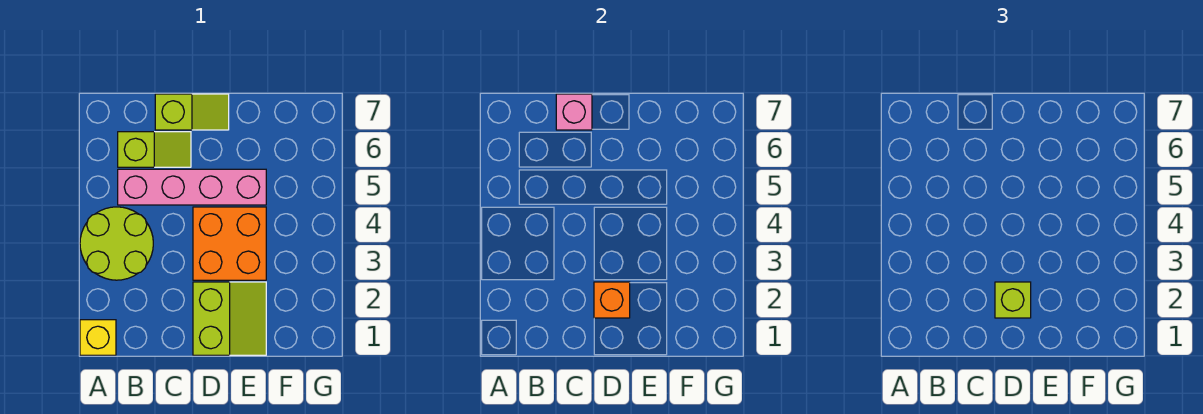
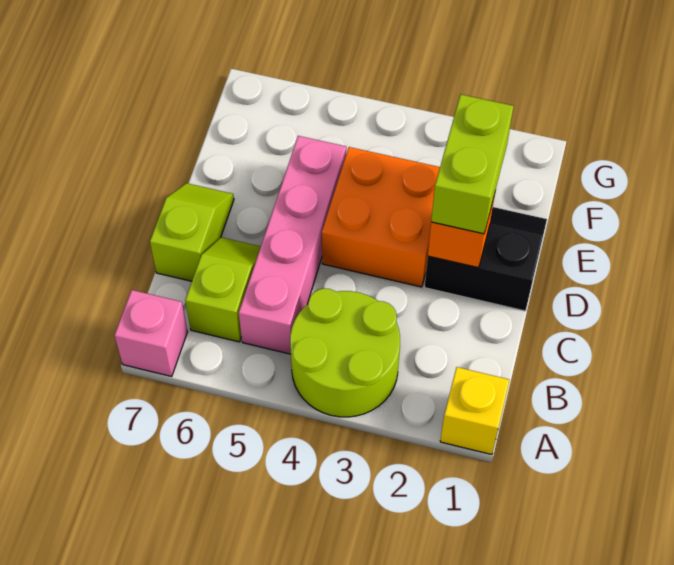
pink brick C7 level 2 -> pink brick A7 level 1
lime slope D1:E2 level 1 top D -> black slope D1:E2 level 1 top D
lime brick D2 level 3 -> lime brick D2:E2 level 3

